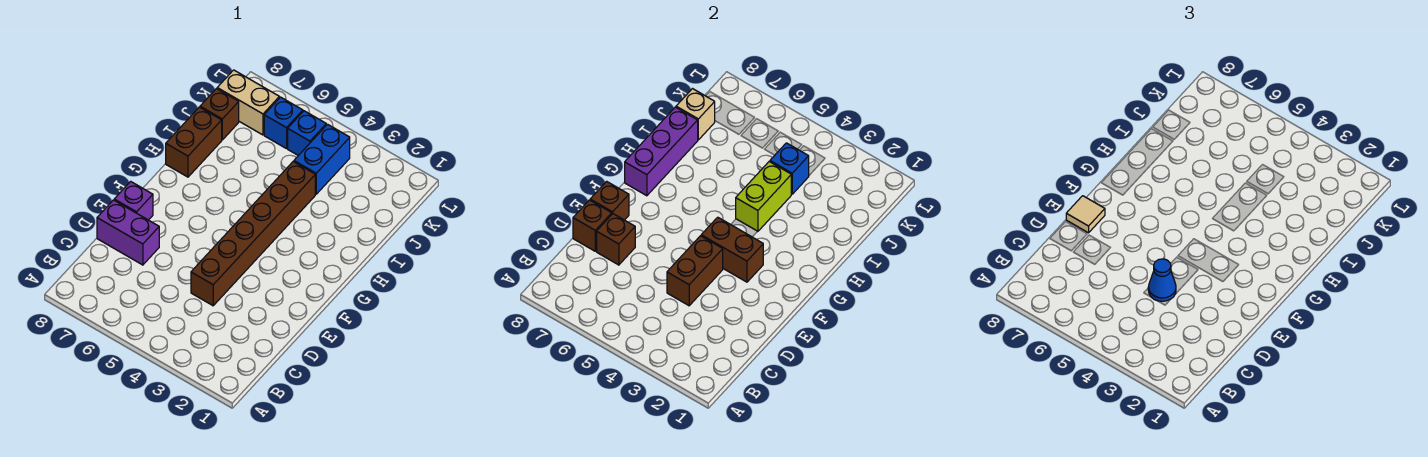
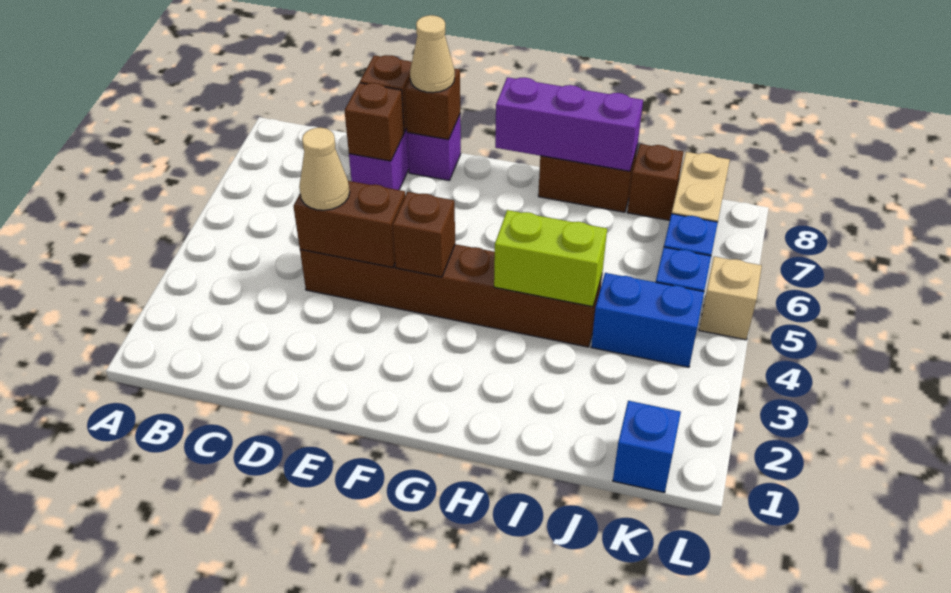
blue cone D4 level 3 -> tan cone D4 level 3
tan tile E8 level 3 -> tan cone E8 level 3
brown brick F3:F4 level 2 -> brown brick F4 level 2
blue brick J4 level 2 -> blue brick K1 level 1
tan brick J8 level 2 -> tan brick L5 level 1

